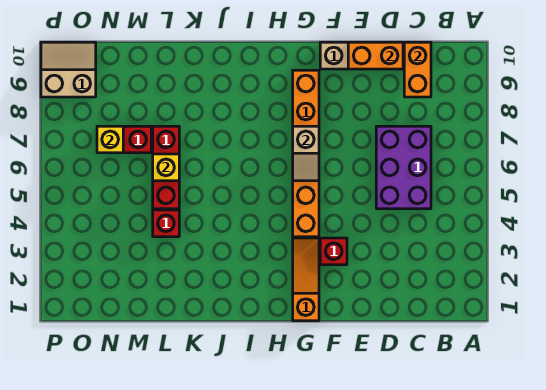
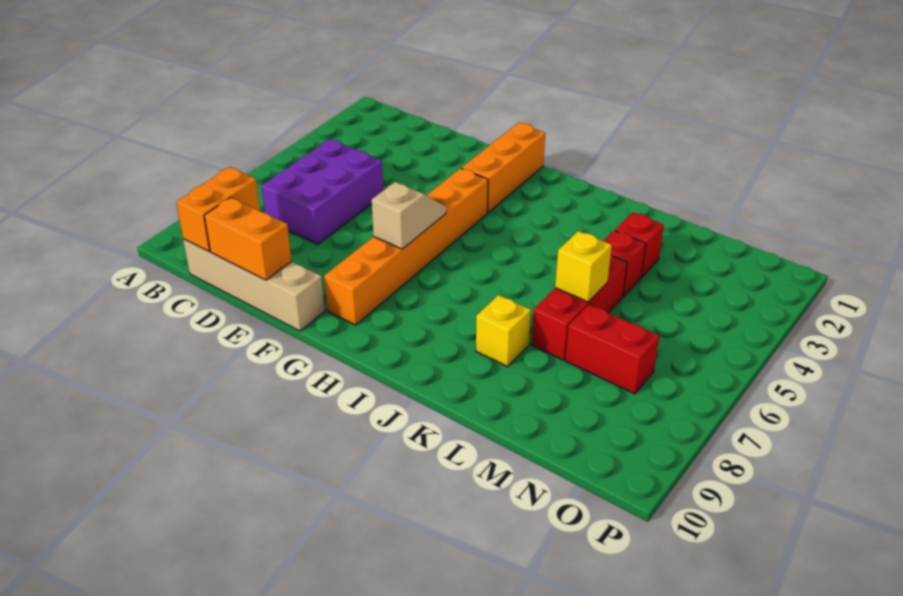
red brick F3 level 1 -> red brick L3 level 1
orange slope G1:G3 level 1 top 1 -> orange brick G1:G3 level 1
yellow brick N7 level 2 -> yellow brick K8 level 1
tan slope O9:P10 level 1 top 9 -> none

